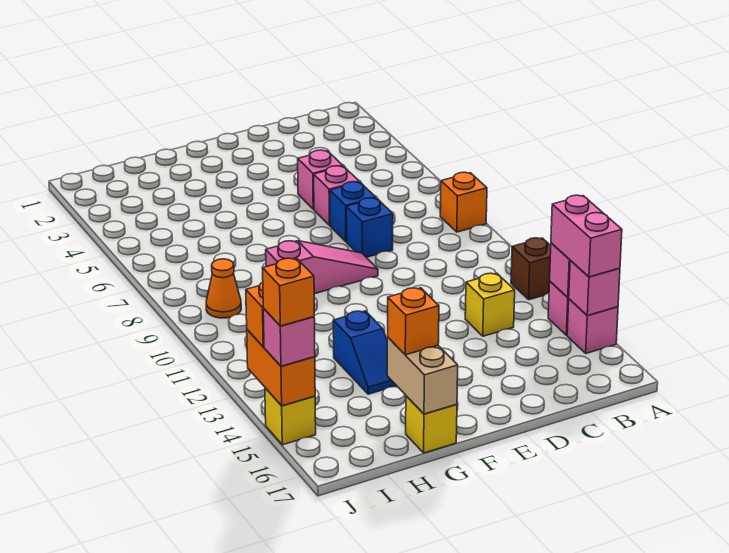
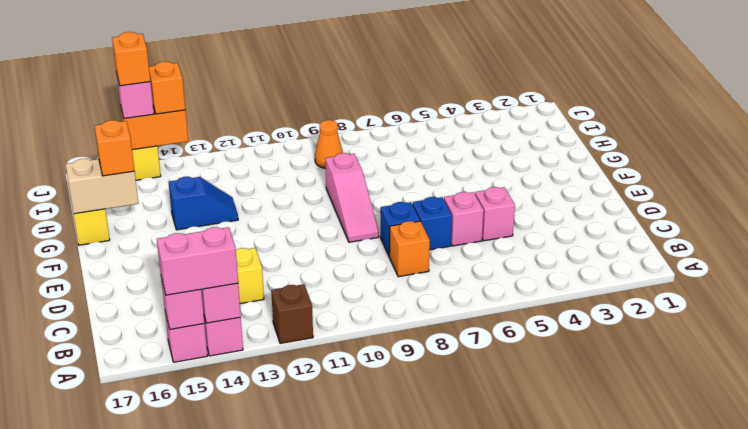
orange brick A8 level 1 -> orange brick C8 level 1
blue slope G13:G14 level 1 top 13 -> blue slope G13:G14 level 1 top 14

